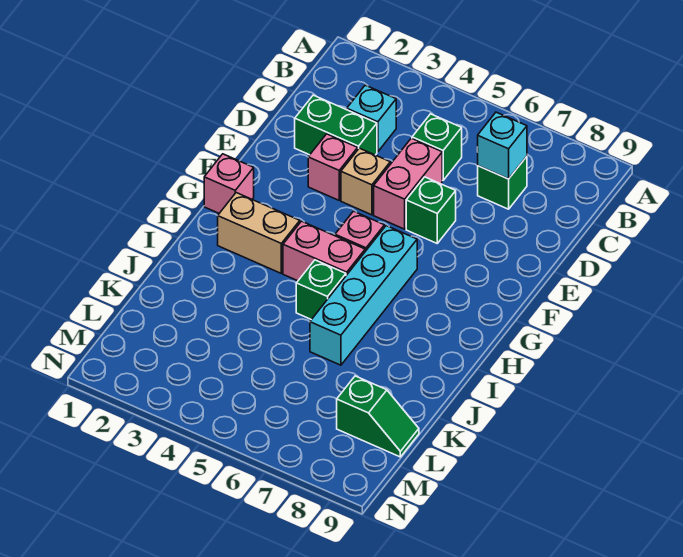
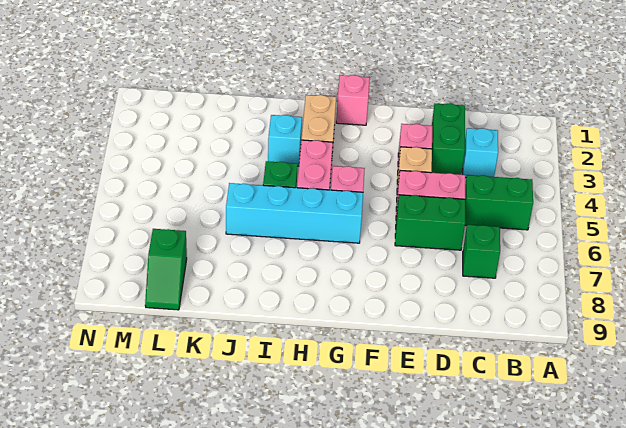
green brick C5 level 1 -> green brick B5:C5 level 1
cyan brick C7 level 2 -> cyan brick I3 level 1
green brick E6 level 1 -> green brick D6:E6 level 1

